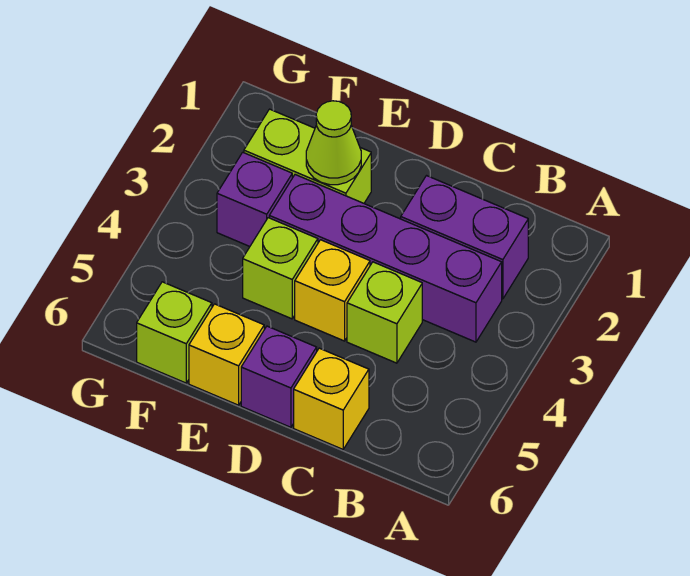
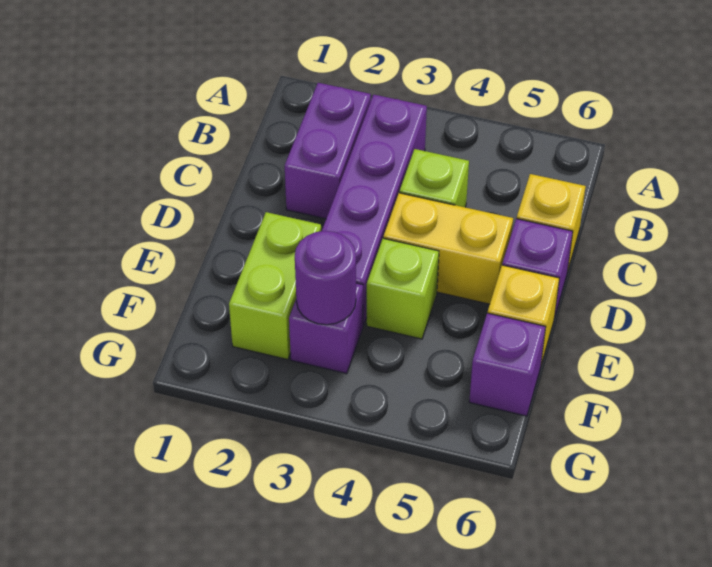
yellow brick D4 level 1 -> yellow brick D4:D5 level 1
lime cone E2 level 2 -> none
none -> purple round brick F3 level 2
lime brick F6 level 1 -> purple brick F6 level 1

